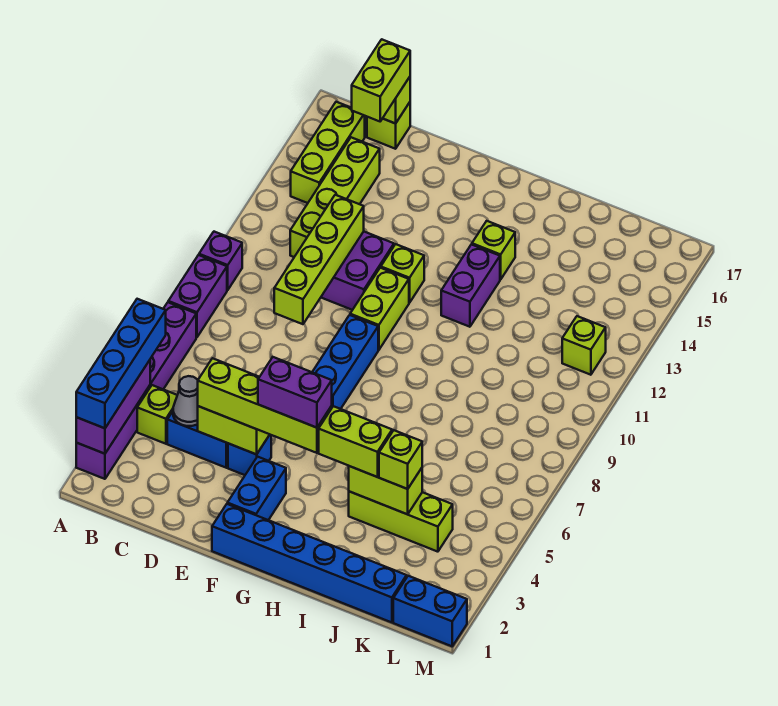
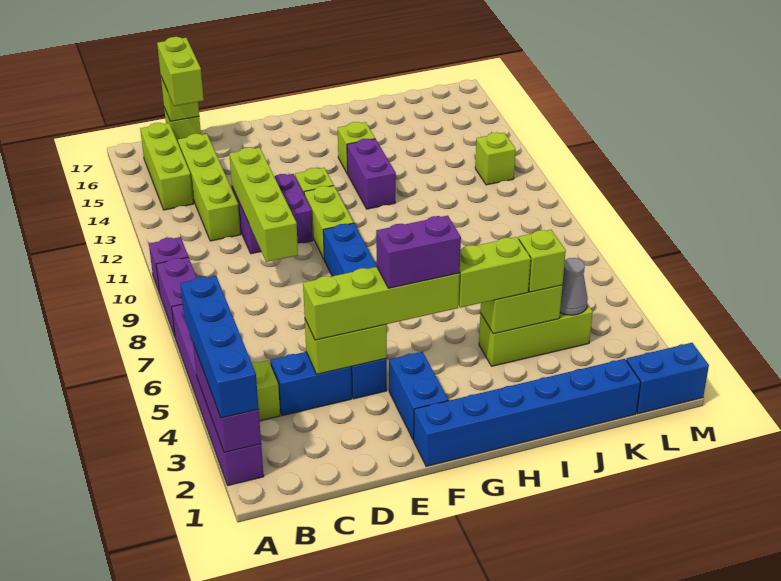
grey cone C4 level 2 -> grey cone K4 level 2

